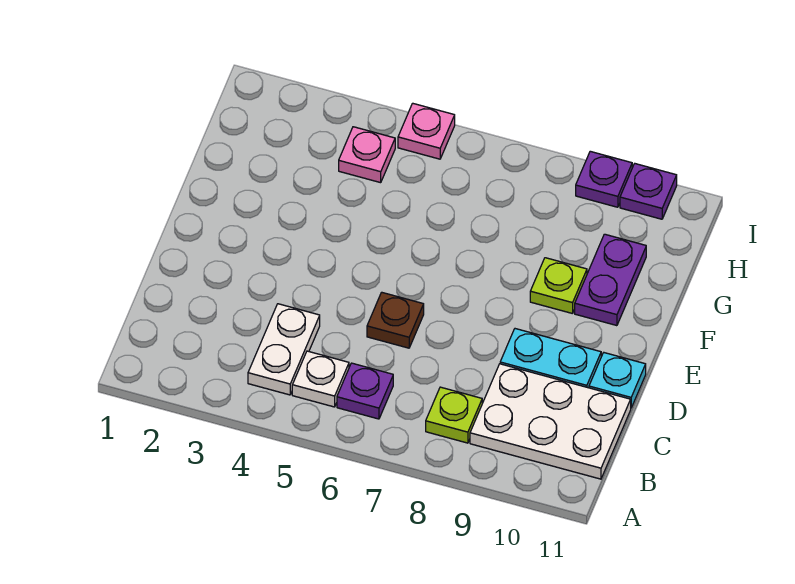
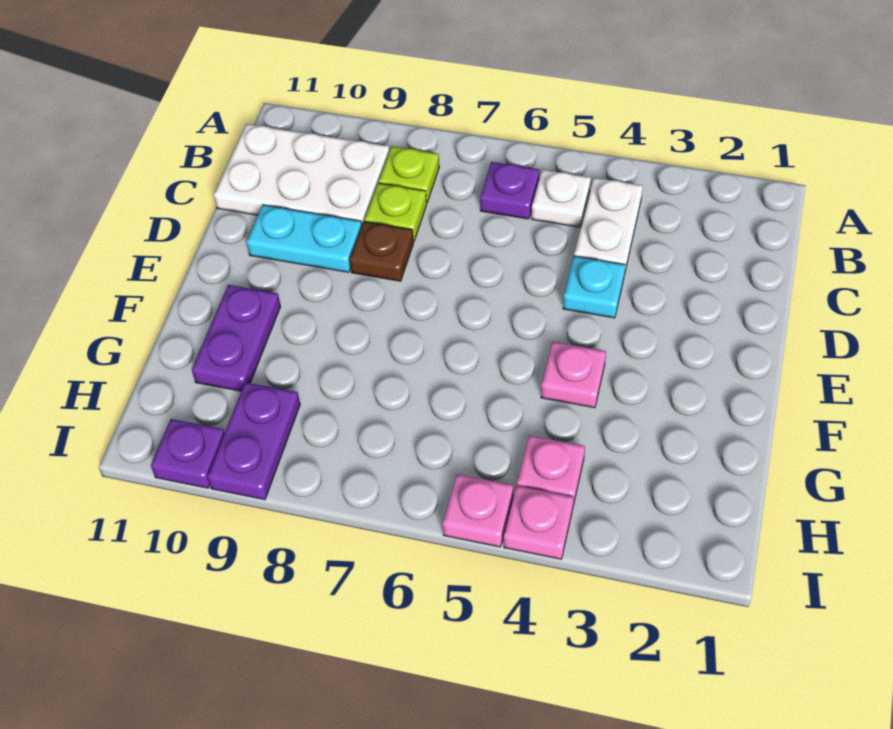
brown plate D6 level 1 -> brown plate D8 level 1
cyan plate D11 level 1 -> cyan plate D4 level 1
none -> pink plate F4 level 1
lime plate F9 level 1 -> lime plate C8 level 1
none -> pink plate I4 level 1
purple plate I9 level 1 -> purple plate H9:I9 level 1

